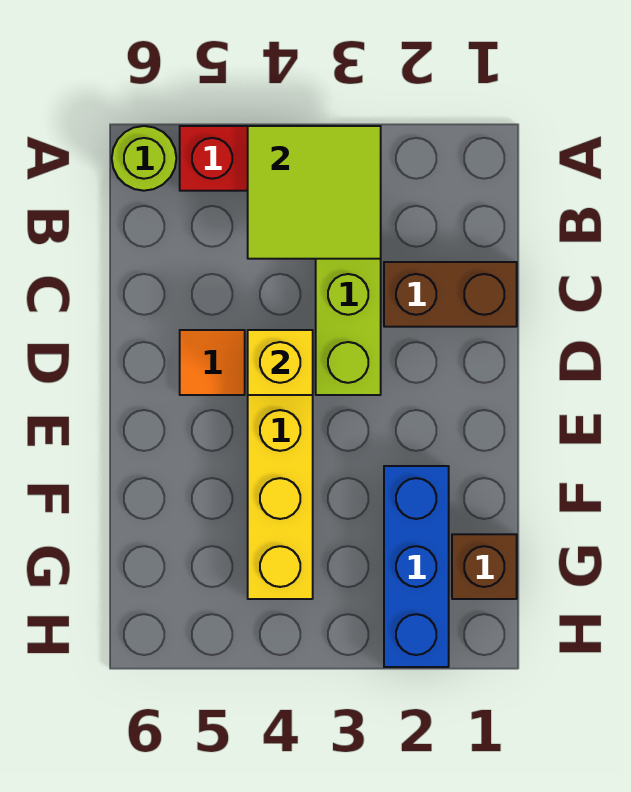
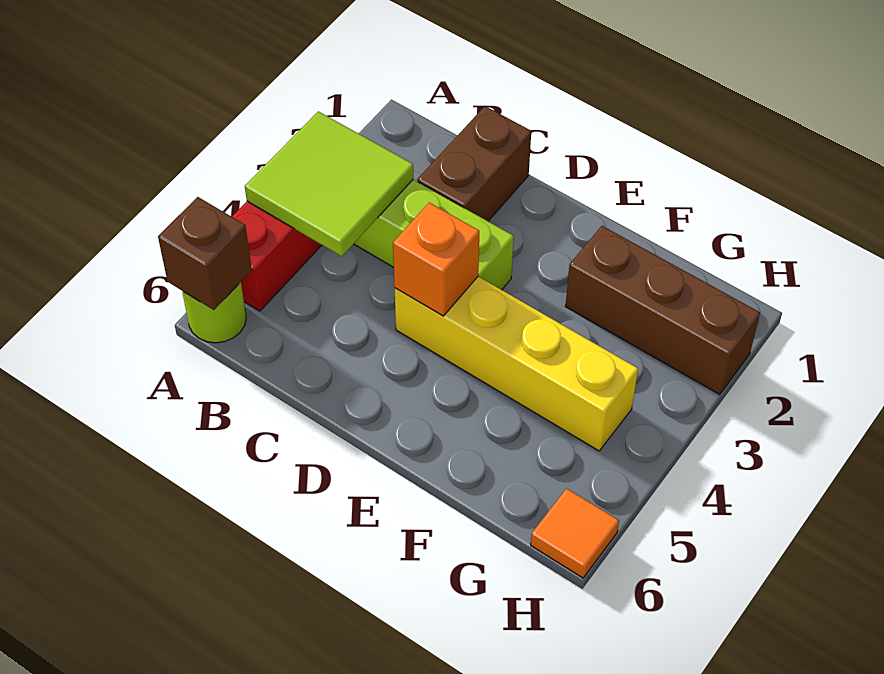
yellow brick D4 level 2 -> orange brick D4 level 2
orange tile D5 level 1 -> orange tile H6 level 1
blue brick F2:H2 level 1 -> brown brick F2:H2 level 1
brown brick G1 level 1 -> brown brick A6 level 2

